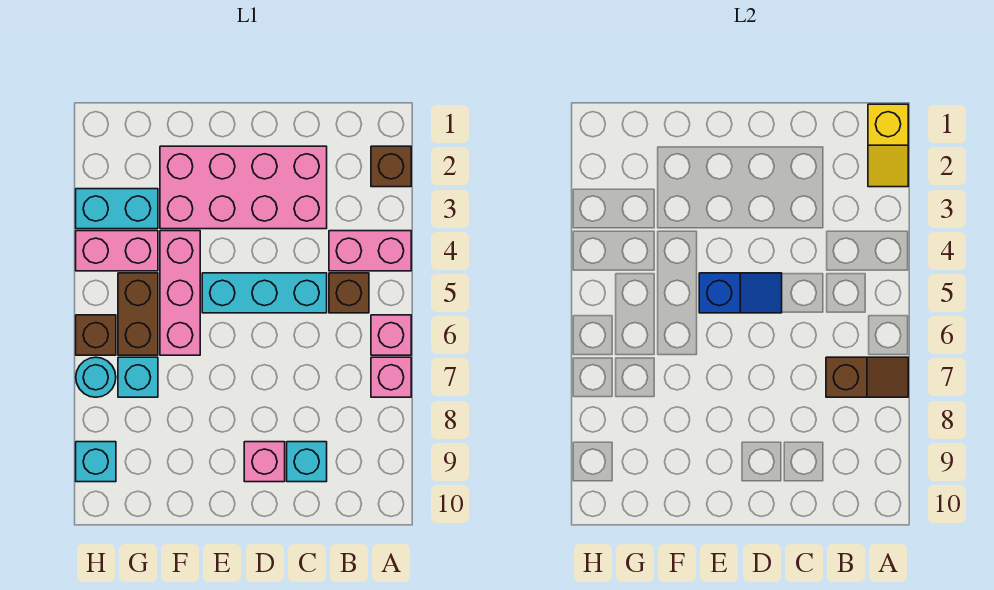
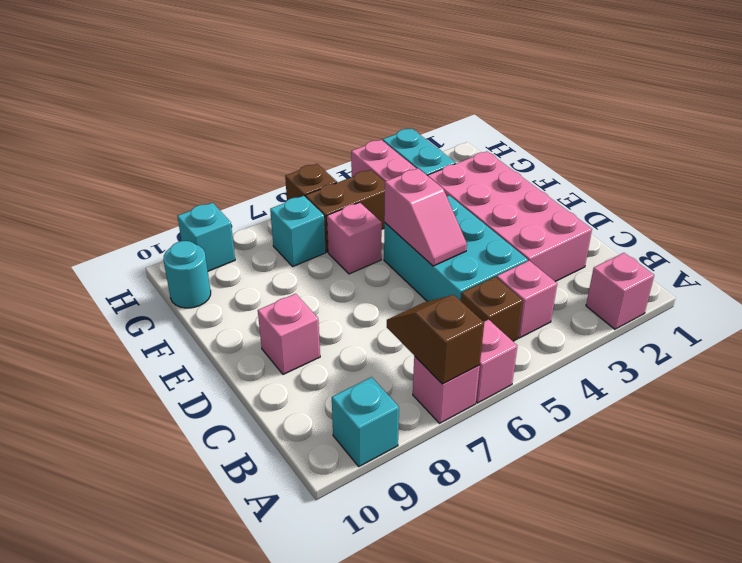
yellow slope A1:A2 level 2 top 1 -> none
brown brick A2 level 1 -> pink brick A2 level 1
pink brick A4:B4 level 1 -> pink brick B4 level 1
brown slope A7:B7 level 2 top B -> brown slope A7:B7 level 2 top A
cyan brick C5:E5 level 1 -> cyan brick C4:E5 level 1
cyan brick C9 level 1 -> cyan brick A9 level 1
blue slope D5:E5 level 2 top E -> pink slope D5:E5 level 2 top E
pink brick F4:F6 level 1 -> pink brick F6 level 1
cyan round brick H7 level 1 -> cyan round brick G10 level 1

